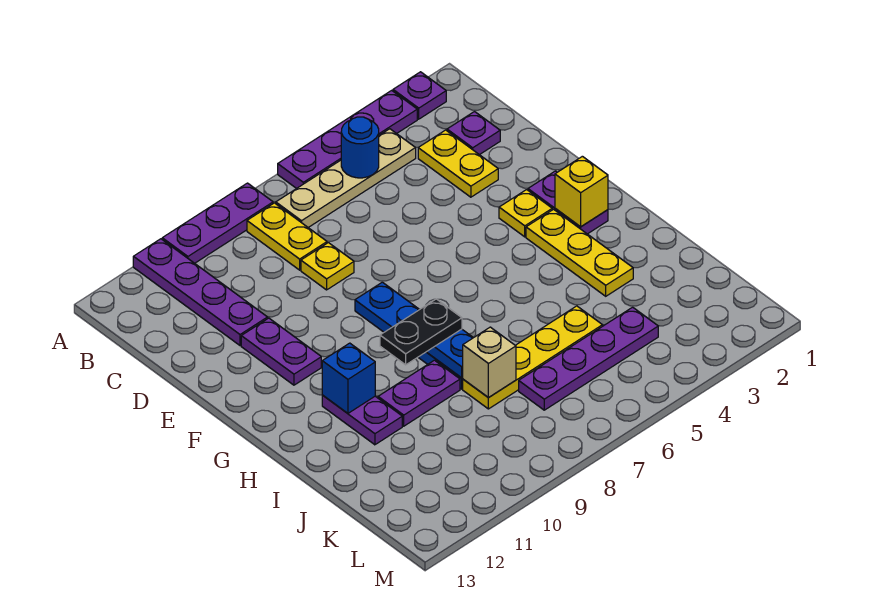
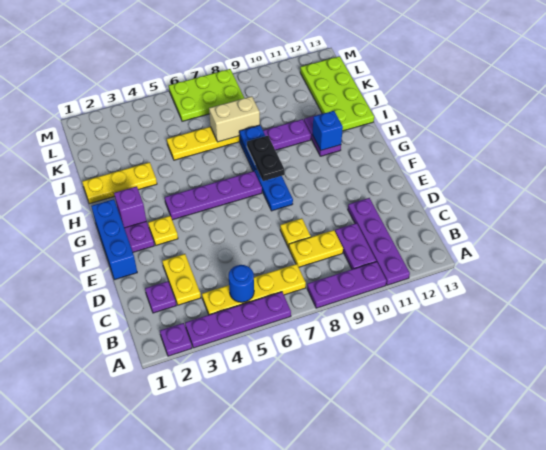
tan plate B4:B7 level 1 -> yellow plate B4:B7 level 1
yellow plate B8:C8 level 1 -> yellow plate C8:C9 level 1
none -> blue brick E1:G1 level 1
purple plate E11:F11 level 1 -> purple plate B10:C10 level 1
yellow brick G2 level 2 -> purple brick G2 level 2
yellow plate G3:I3 level 1 -> yellow plate I1:I3 level 1
black plate H8:H9 level 3 -> black plate G8:H8 level 3
none -> lime plate I12:L13 level 1
tan brick J8 level 2 -> tan brick J7:J8 level 2
purple plate K4:K7 level 1 -> purple plate G4:G7 level 1
none -> lime plate L6:M8 level 1

